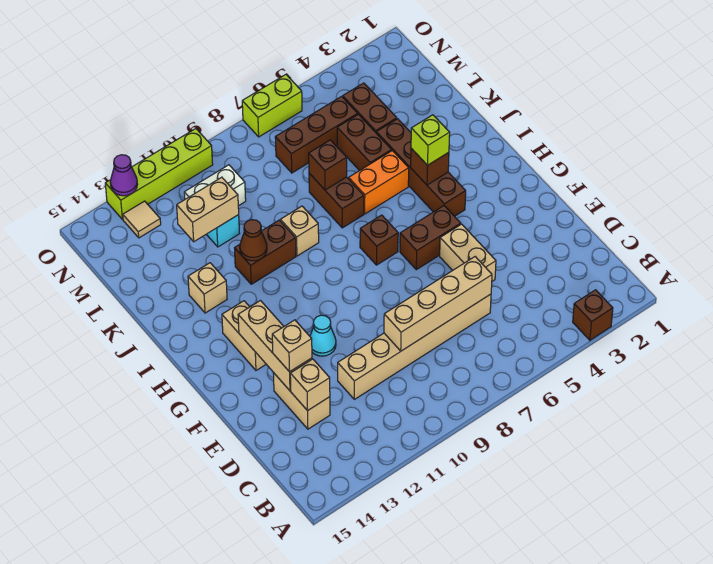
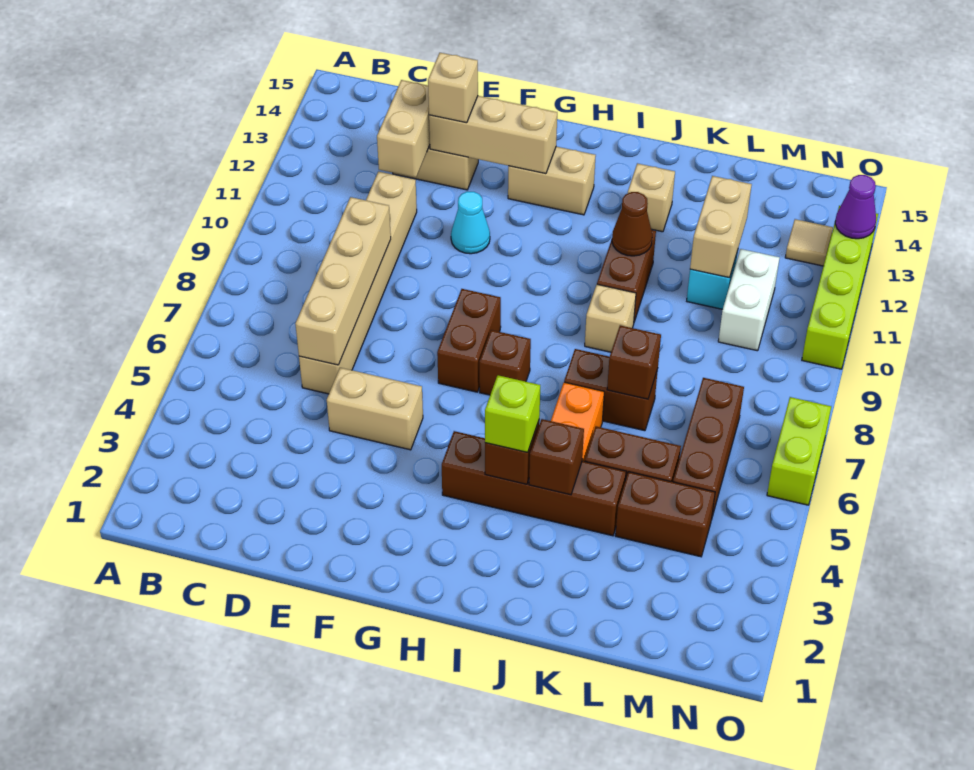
brown brick A3 level 1 -> brown brick J4 level 2
tan brick D13 level 2 -> tan brick D12:D13 level 2
brown brick G5:G6 level 1 -> brown brick G7:G8 level 1

